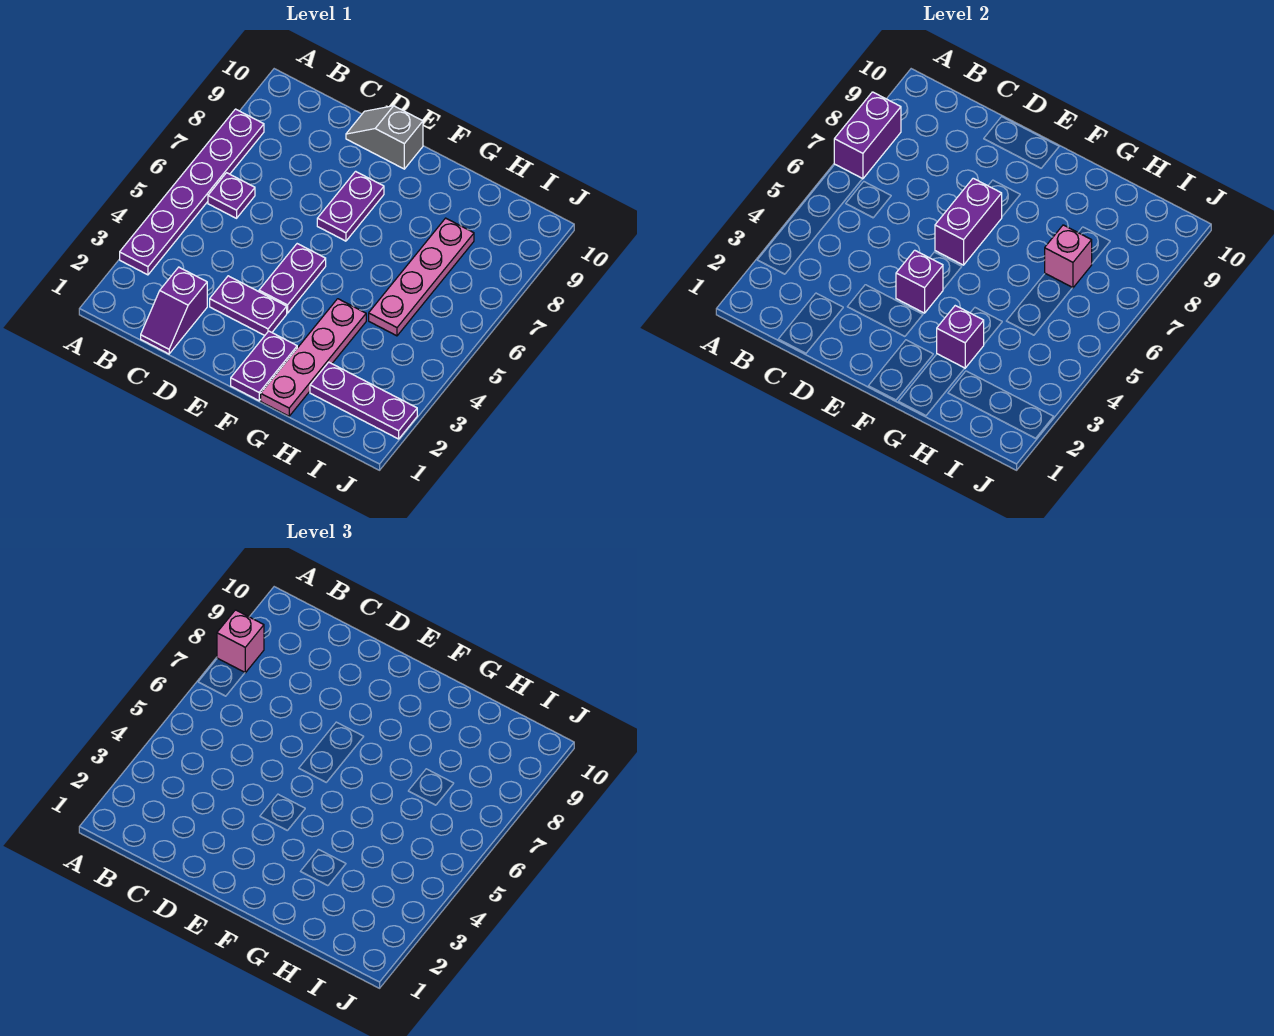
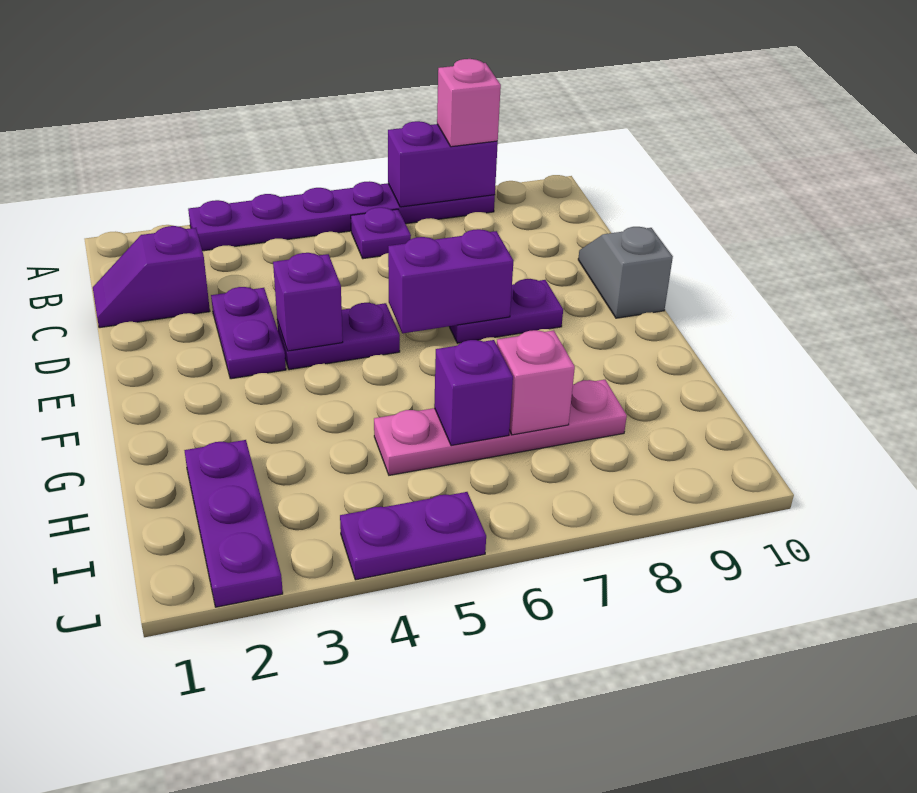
purple plate F1:F2 level 1 -> purple plate J4:J5 level 1
pink plate G1:G4 level 1 -> none
purple brick G3 level 2 -> purple brick H6 level 2

